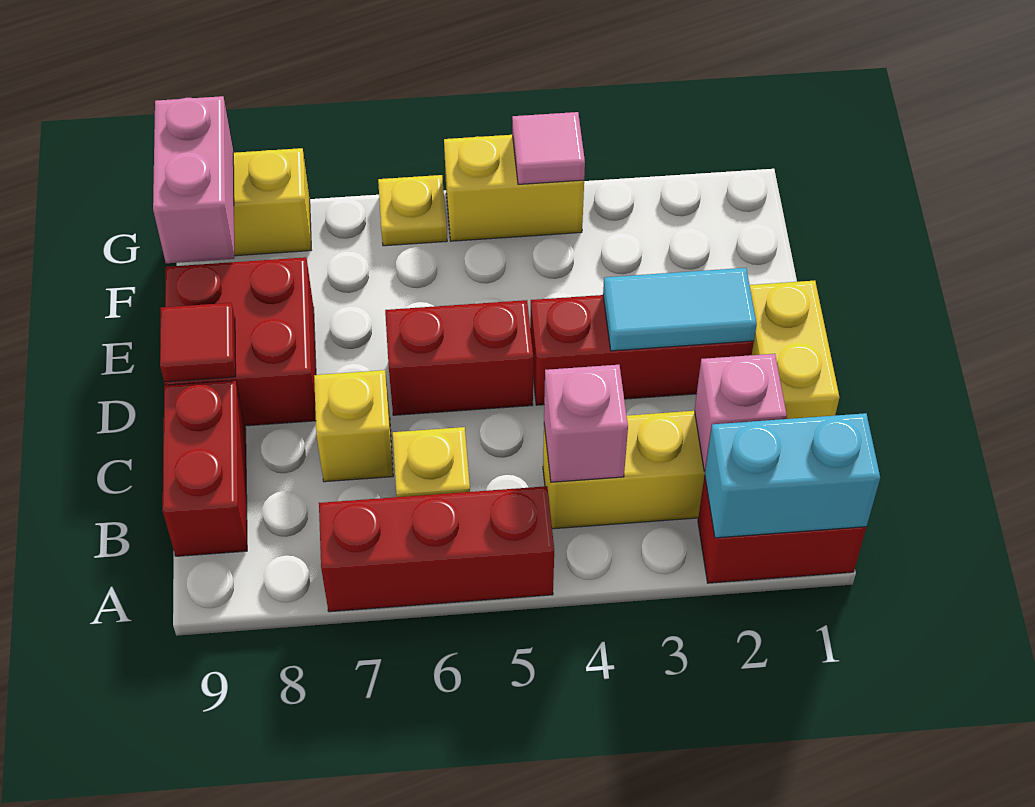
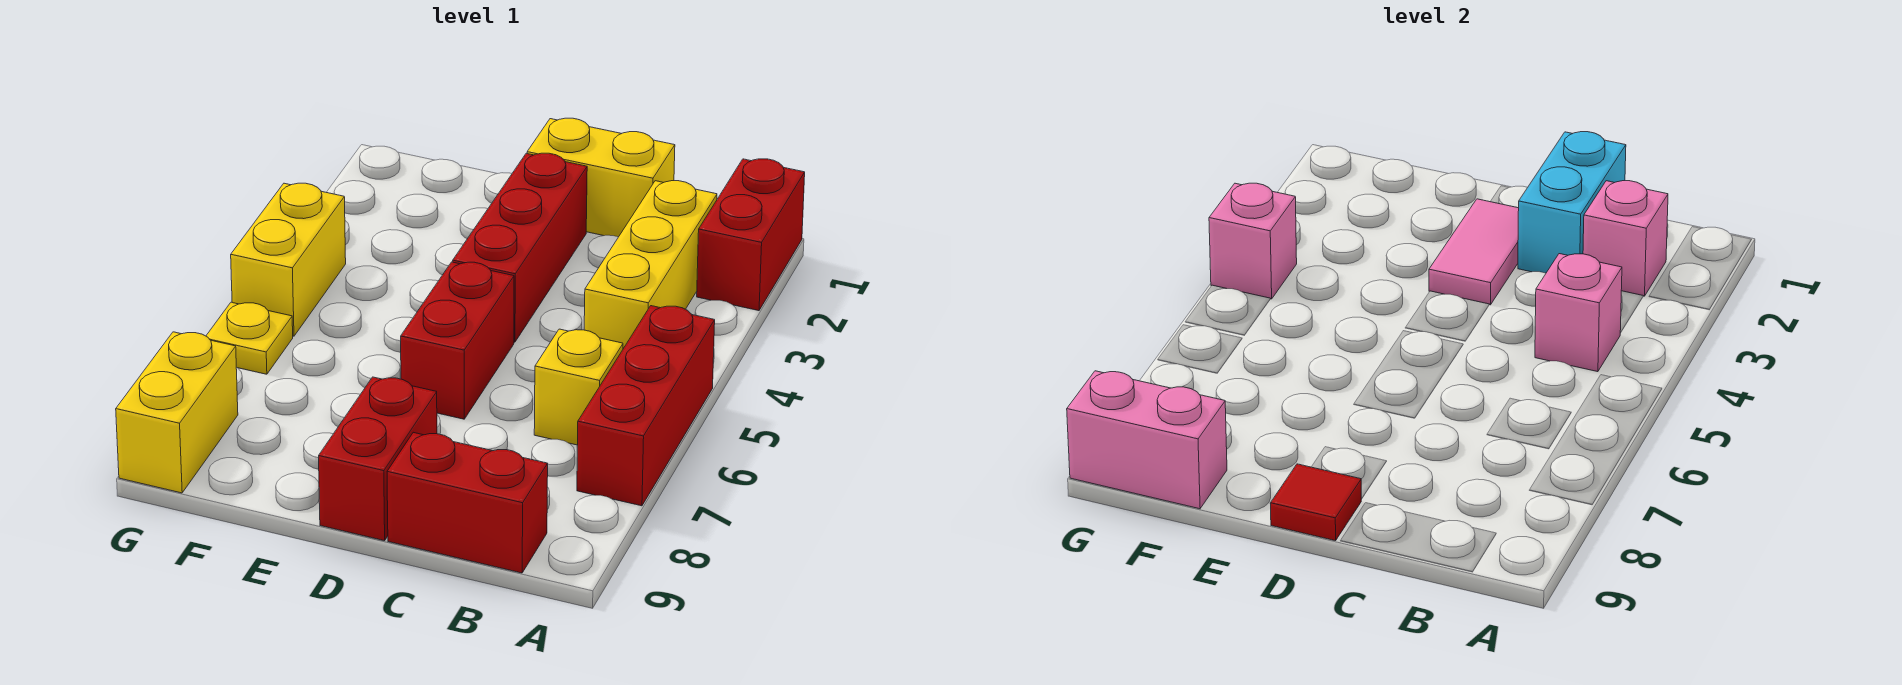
cyan brick A1:A2 level 2 -> cyan brick C1:C2 level 2
yellow brick C7 level 1 -> none
cyan tile D2:D3 level 2 -> pink tile D2:D3 level 2
red brick D8:E9 level 1 -> red brick D8:D9 level 1
pink tile G4 level 2 -> pink brick G4 level 2

